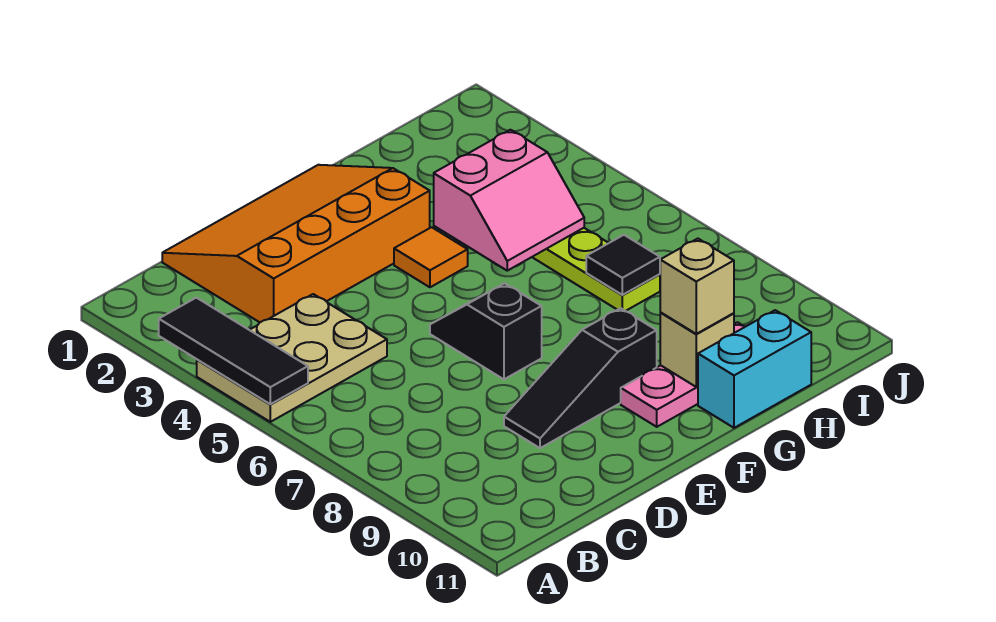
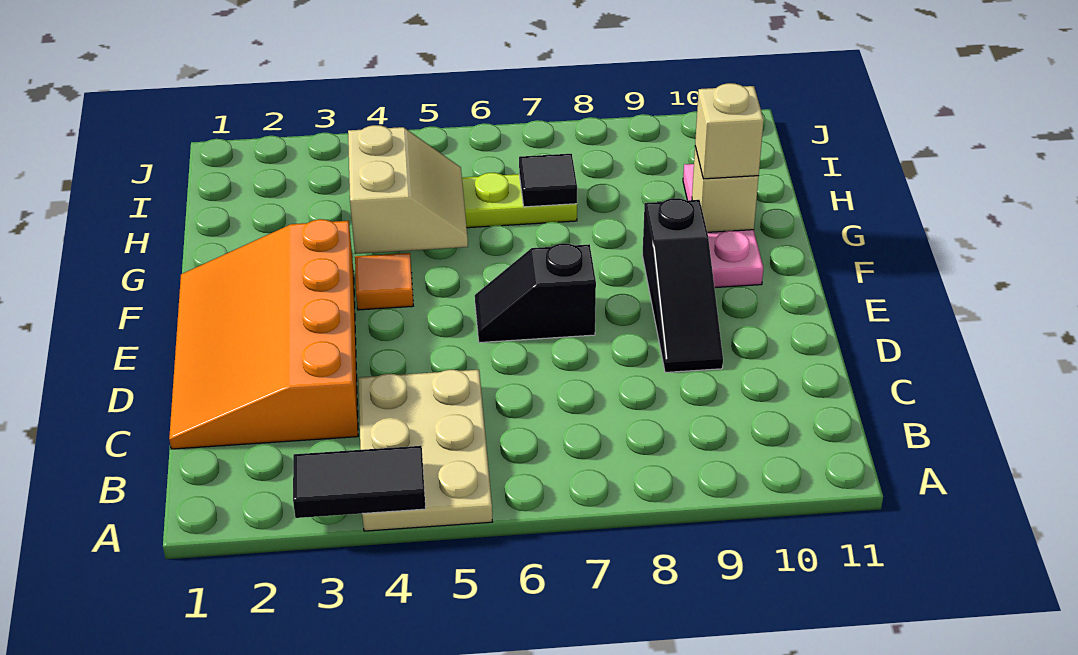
black tile A3:A5 level 2 -> black tile A3:A4 level 2
pink slope G4:H5 level 2 top 4 -> tan slope G4:H5 level 2 top 4
cyan brick G11:H11 level 1 -> none

